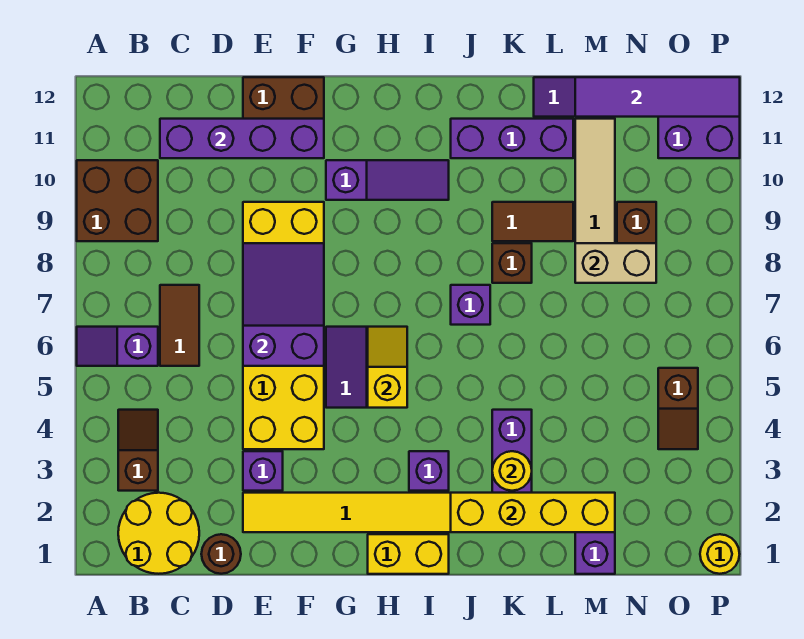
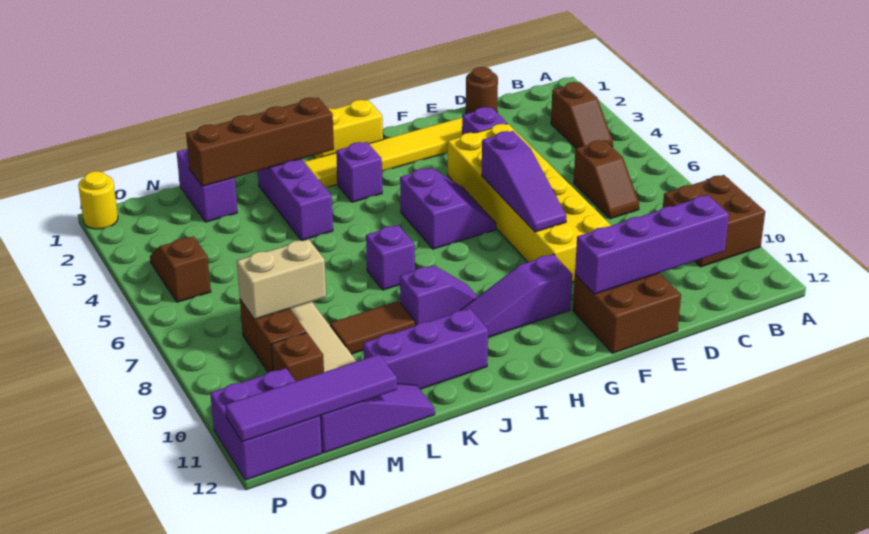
purple slope A6:B6 level 1 top B -> purple slope I9:J9 level 1 top J
yellow round brick B1:C2 level 1 -> none
brown tile C6:C7 level 1 -> brown slope C6:C7 level 1 top 6
purple slope E6:F8 level 2 top 6 -> purple slope F6:F8 level 2 top 6
yellow slope H5:H6 level 2 top 5 -> none
yellow brick J2:M2 level 2 -> brown brick J2:M2 level 2
yellow round brick K3 level 2 -> none
brown brick K8 level 1 -> brown brick N10 level 1

